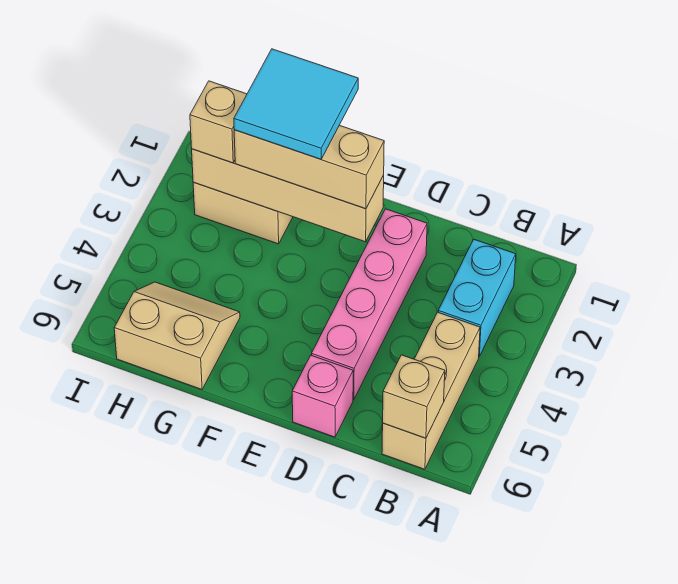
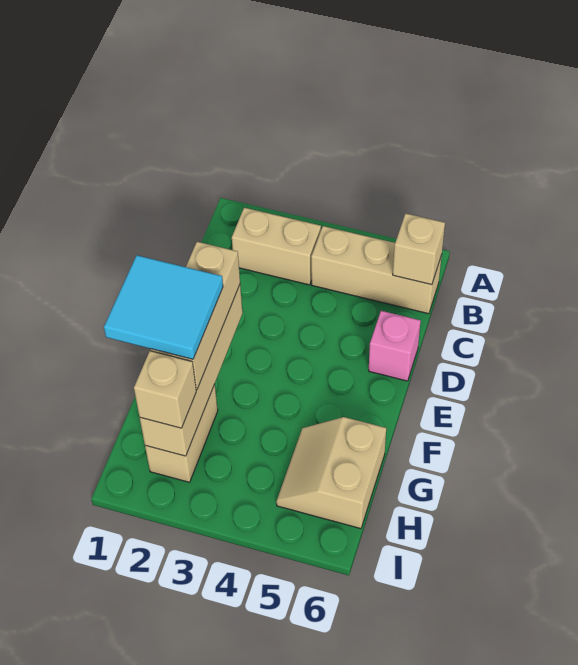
cyan brick B2:B3 level 1 -> tan brick B2:B3 level 1
pink brick D2:D5 level 1 -> none

